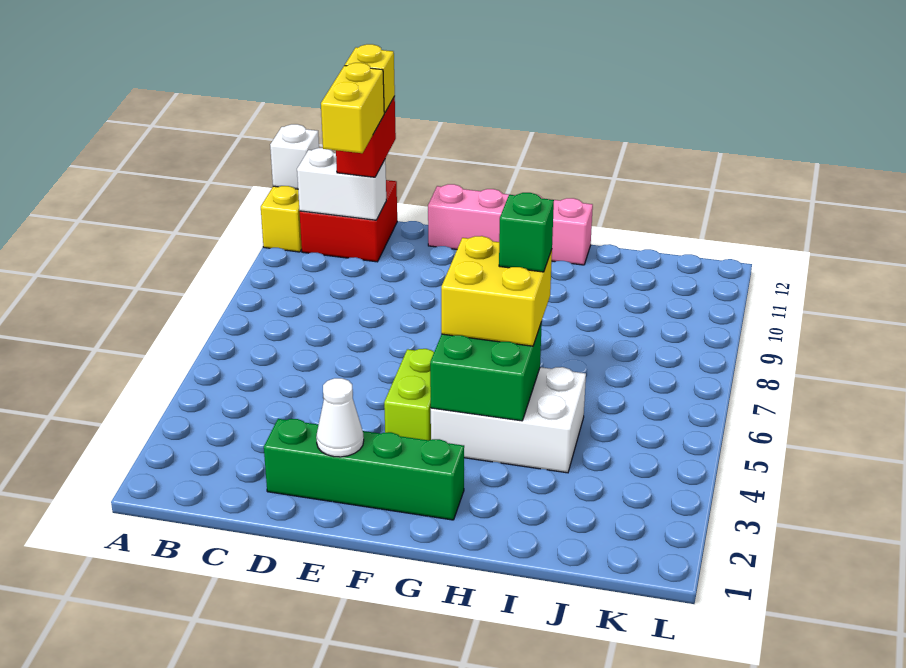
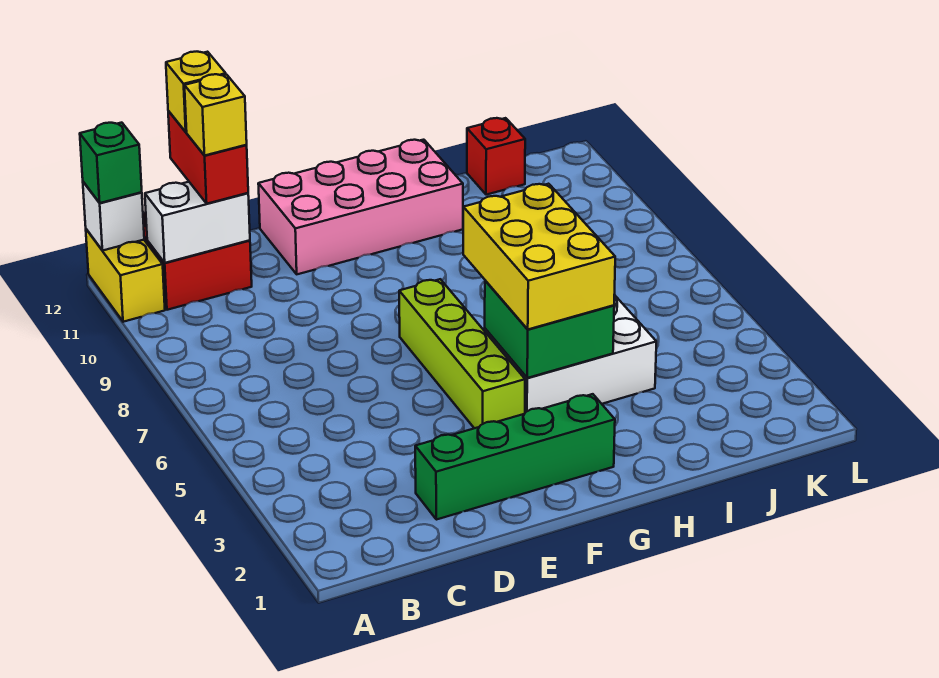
yellow brick C10:C11 level 4 -> yellow brick C11 level 4
white cone E2 level 2 -> none
pink brick E12:H12 level 1 -> pink brick E11:H12 level 1
lime brick F4:F5 level 1 -> lime brick F4:F7 level 1
yellow brick G5:H6 level 3 -> yellow brick G4:H6 level 3
green brick H6 level 4 -> green brick A12 level 3
none -> red brick J12 level 1

